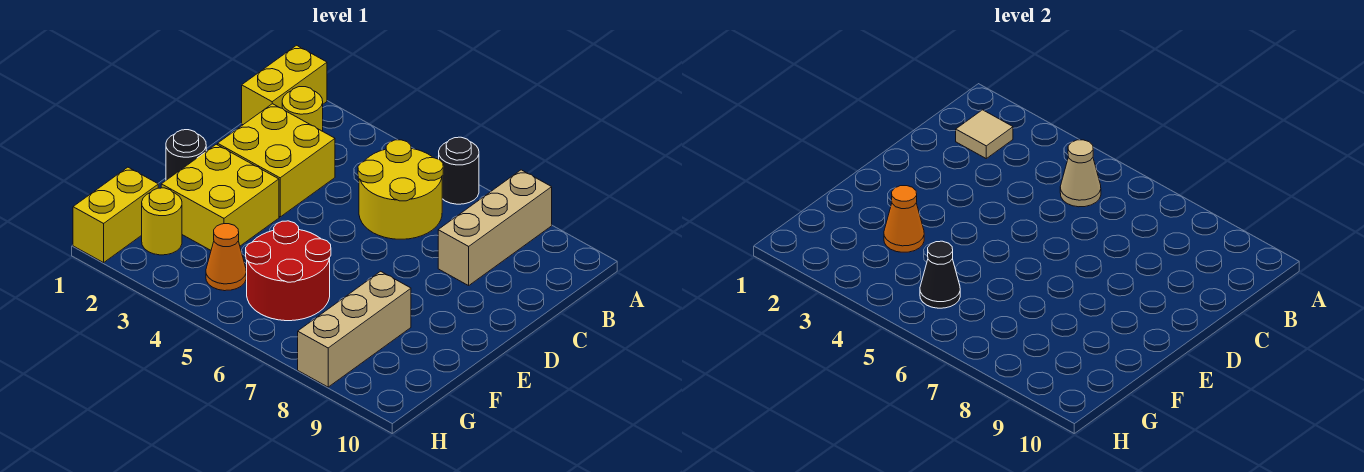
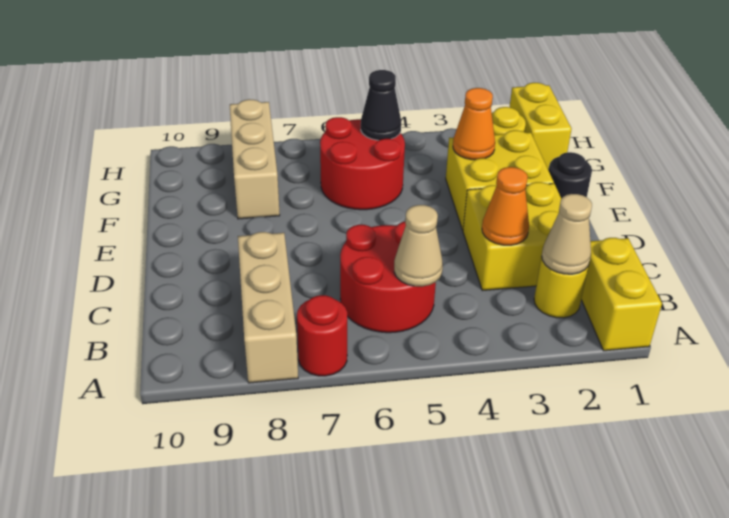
black round brick A6 level 1 -> none
none -> red round brick A7 level 1
tan tile B2 level 2 -> tan cone B2 level 2
yellow round brick B5:C6 level 1 -> red round brick B5:C6 level 1
orange cone G4 level 1 -> orange cone C3 level 2

